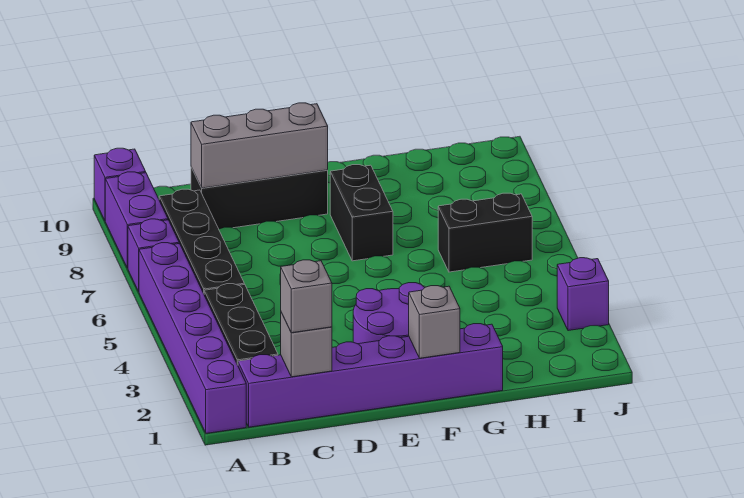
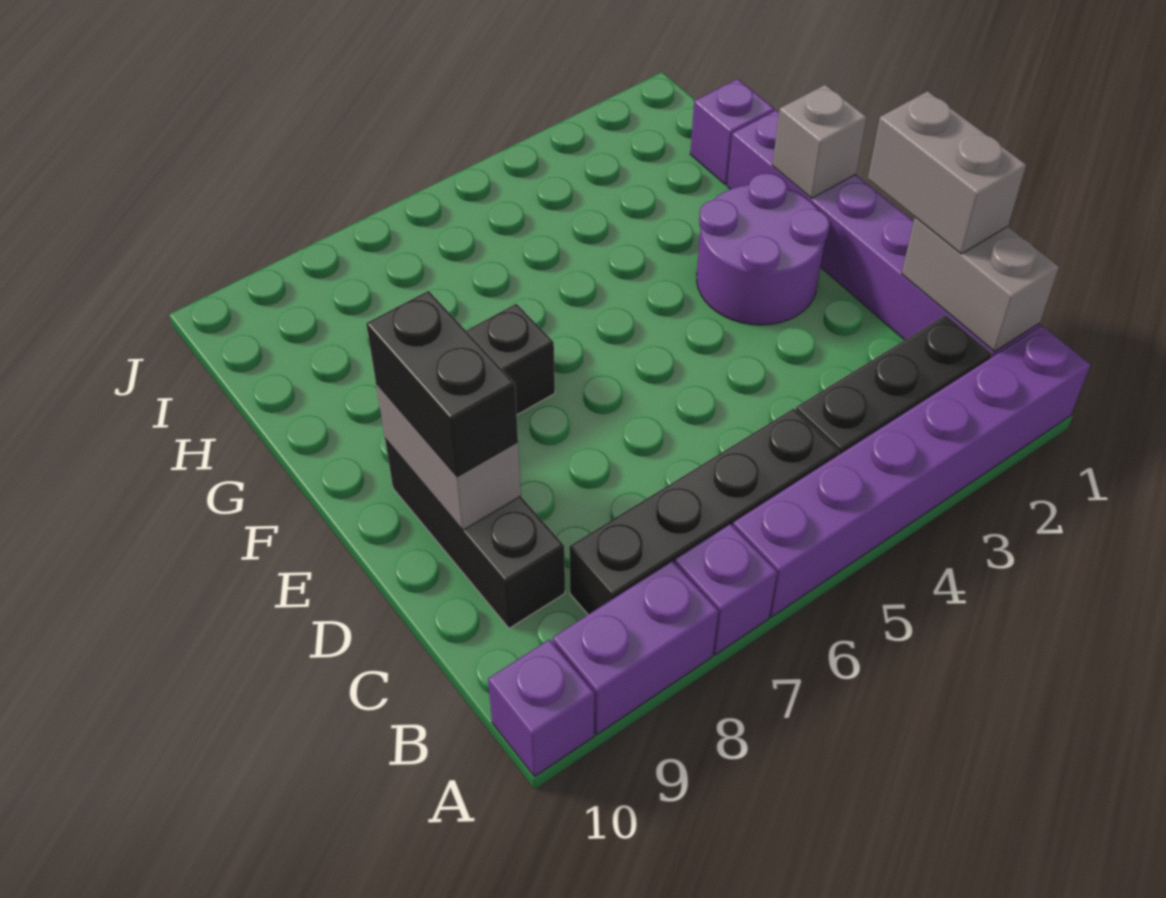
grey brick C1 level 2 -> grey brick B1:C1 level 2
grey brick C1 level 3 -> grey brick C1:D1 level 3
grey brick C9:E9 level 2 -> grey brick D9:E9 level 2
black brick H6:I6 level 1 -> black brick D9:E9 level 3
purple brick J3 level 1 -> purple brick H1 level 1

